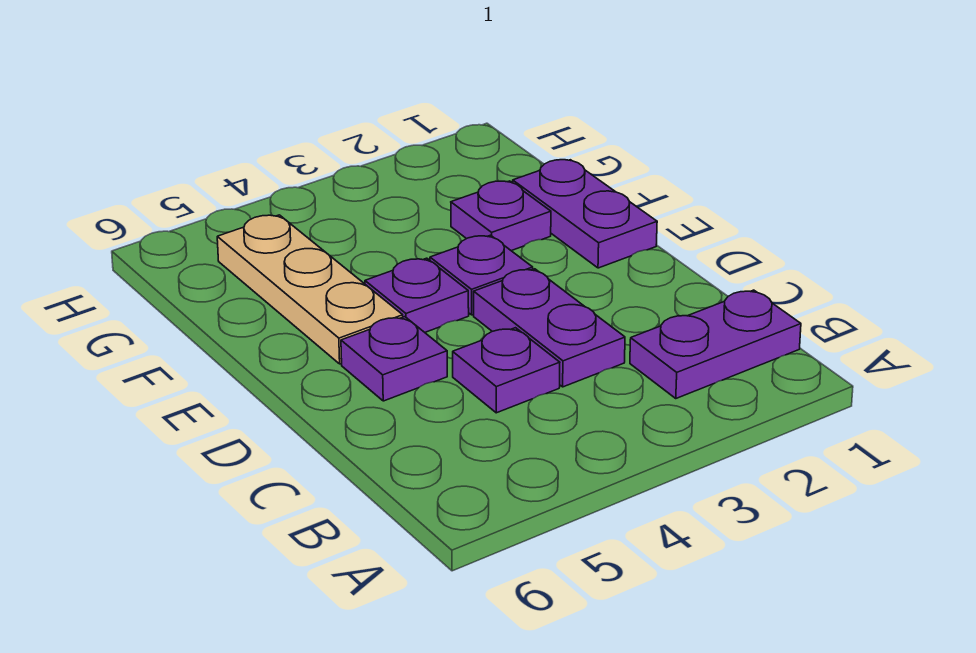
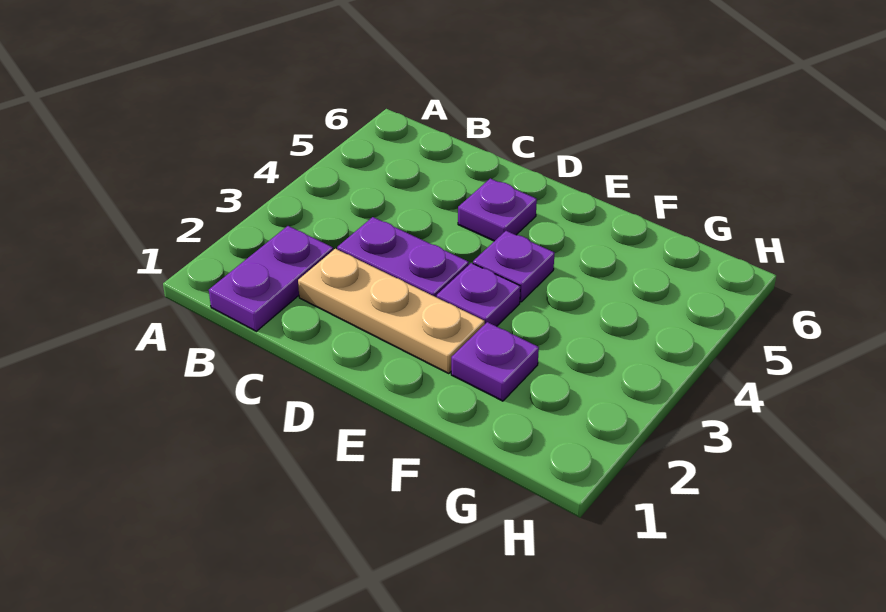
purple plate C4 level 1 -> none
purple plate E1:F1 level 1 -> none
tan plate E5:G5 level 1 -> tan plate C2:E2 level 1

